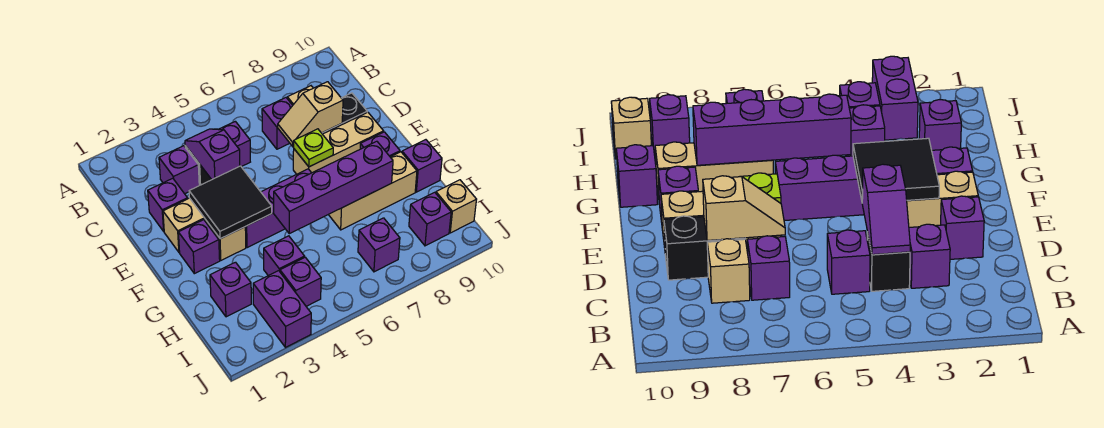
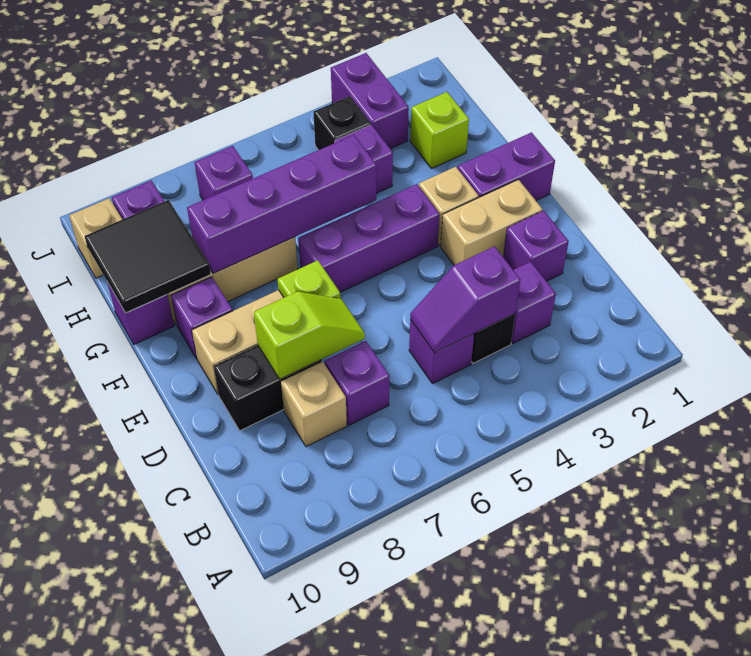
purple slope C4:D4 level 2 top D -> purple slope C4:C5 level 2 top 4
tan slope D7:D8 level 2 top 8 -> lime slope D7:D8 level 2 top 8
black tile E3:F4 level 2 -> black tile G9:H10 level 2
purple brick F2 level 1 -> purple brick F1:F2 level 1
purple brick H2 level 1 -> lime brick H2 level 1
purple brick I4 level 1 -> black brick I4 level 1

